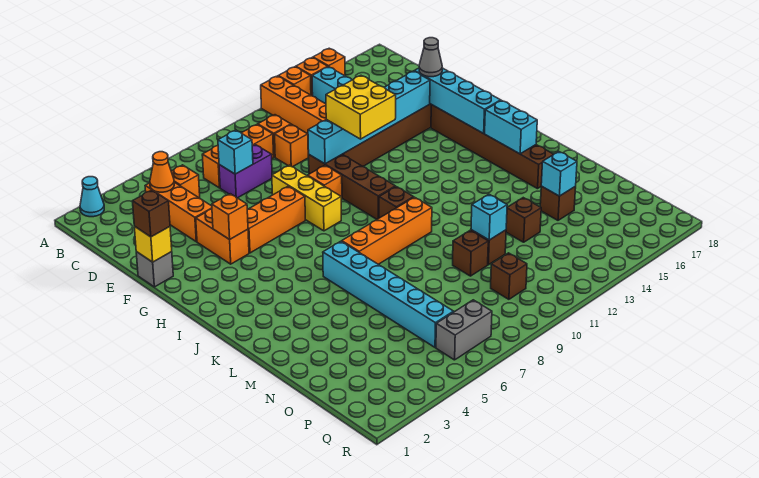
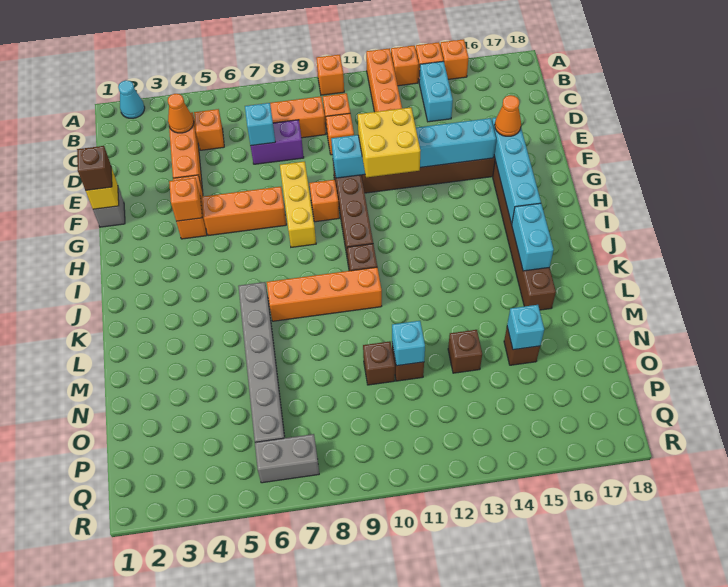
none -> orange brick A10 level 1
grey cone F16 level 3 -> orange cone F16 level 3
cyan brick K6:P6 level 1 -> grey brick K6:P6 level 1
brown brick P10 level 1 -> none

